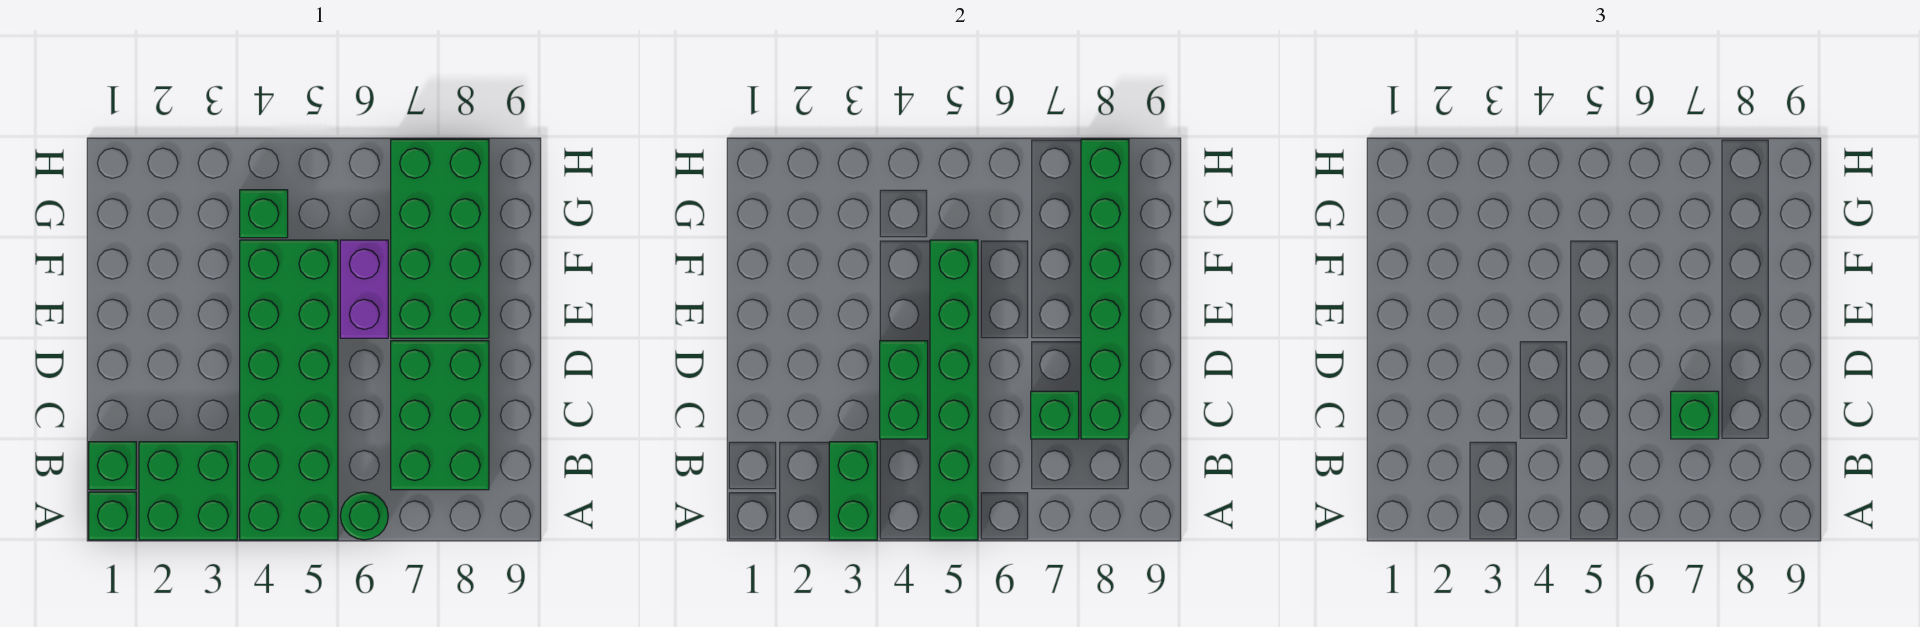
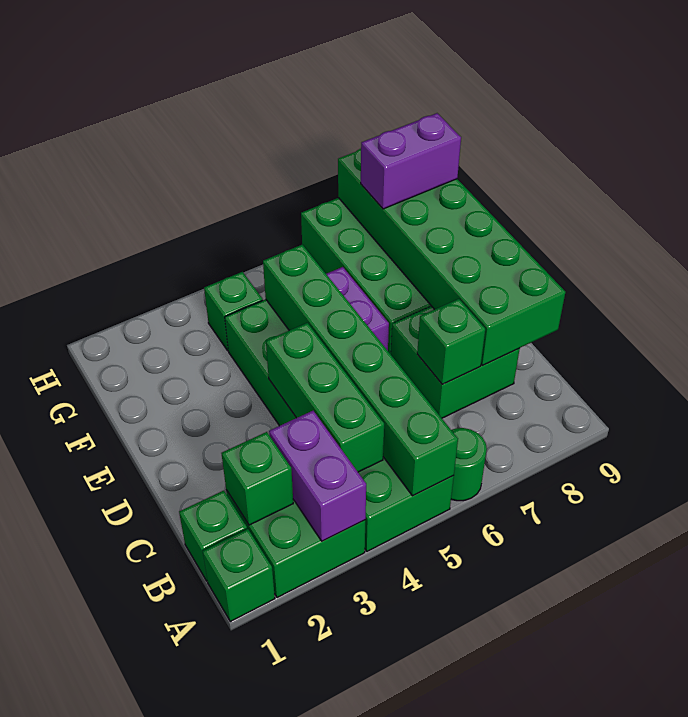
green brick A3:B3 level 2 -> purple brick A3:B3 level 2
green brick B7:D8 level 1 -> green brick C7:D8 level 1
green brick C4:D4 level 2 -> green brick B4:D4 level 2
green brick C7 level 3 -> green brick B2 level 2
green brick C8:H8 level 2 -> green brick C8:H9 level 2
none -> purple brick G8:G9 level 3

